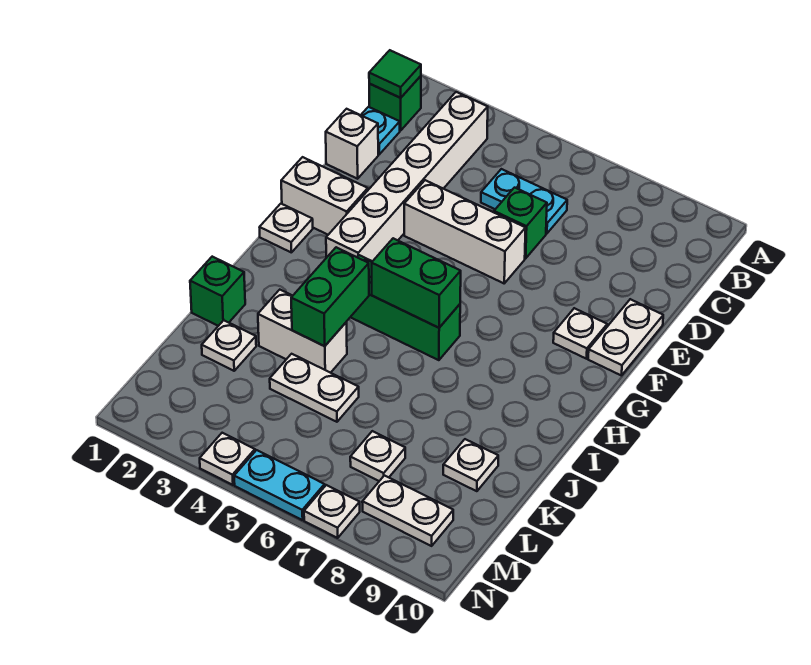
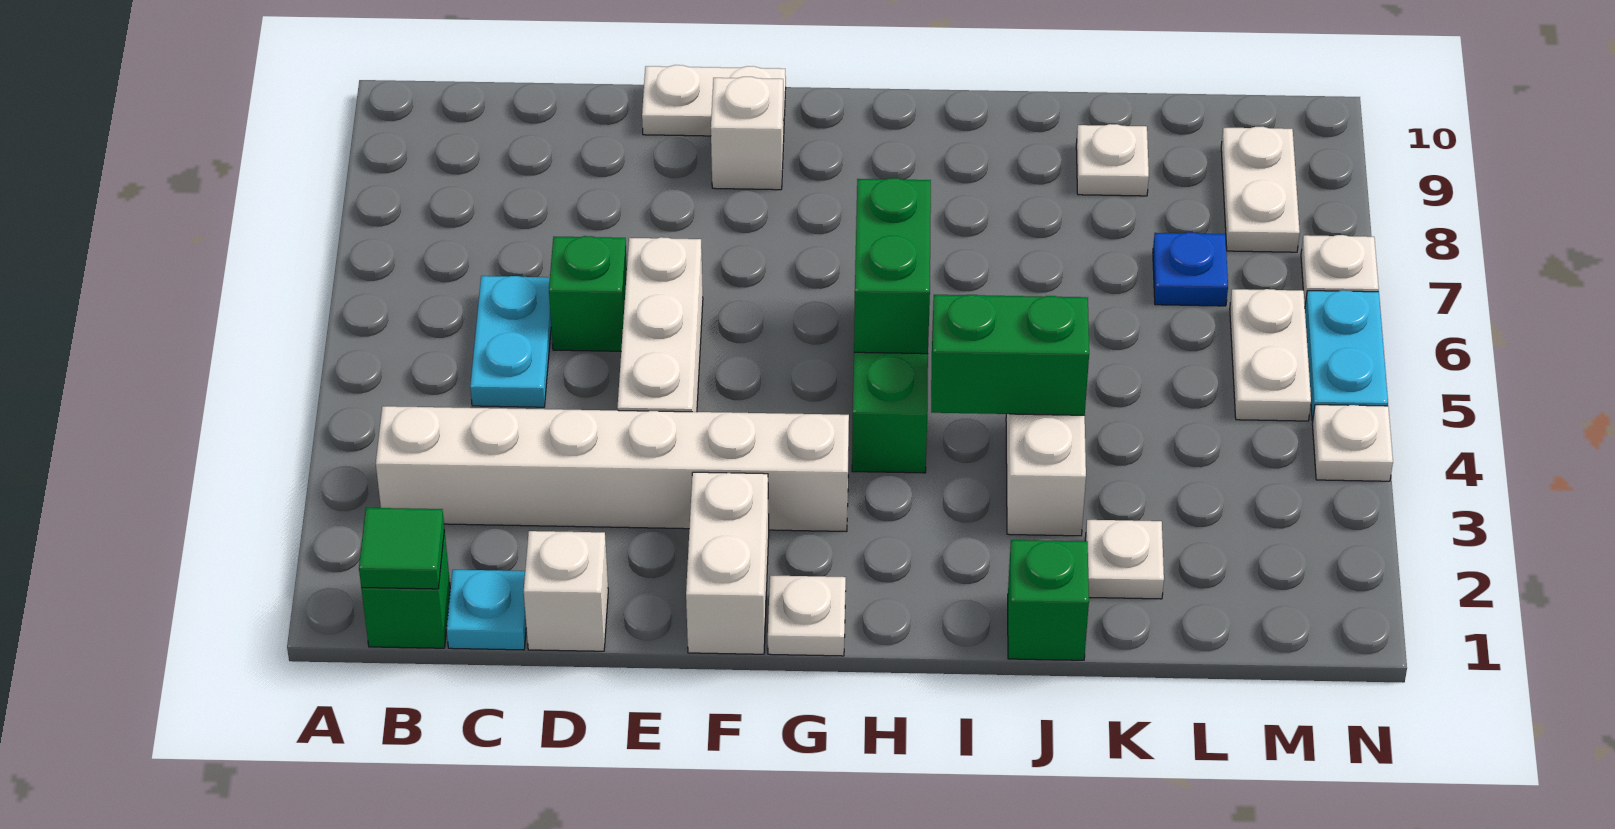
white plate F9 level 1 -> white brick F9 level 1
white plate K4:K5 level 1 -> white plate M5:M6 level 1
white plate L7 level 1 -> blue plate L7 level 1

